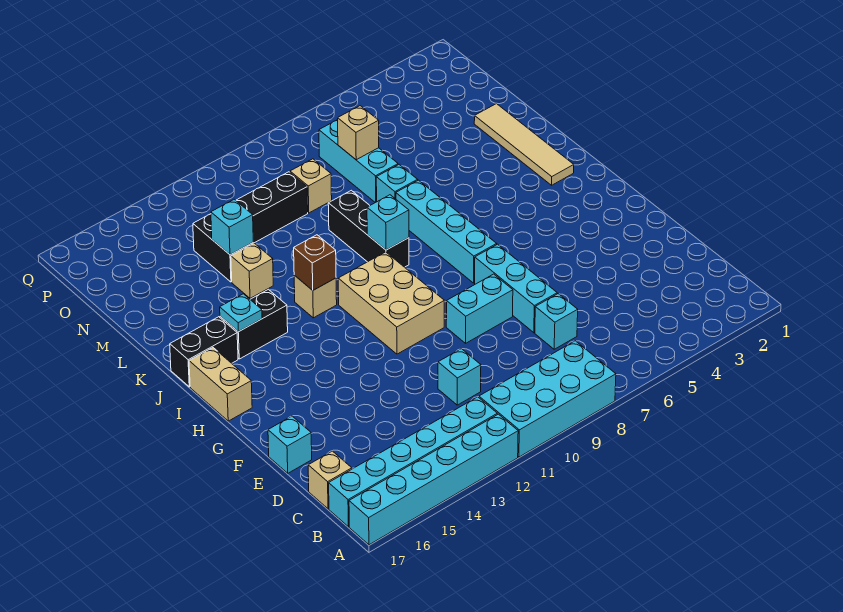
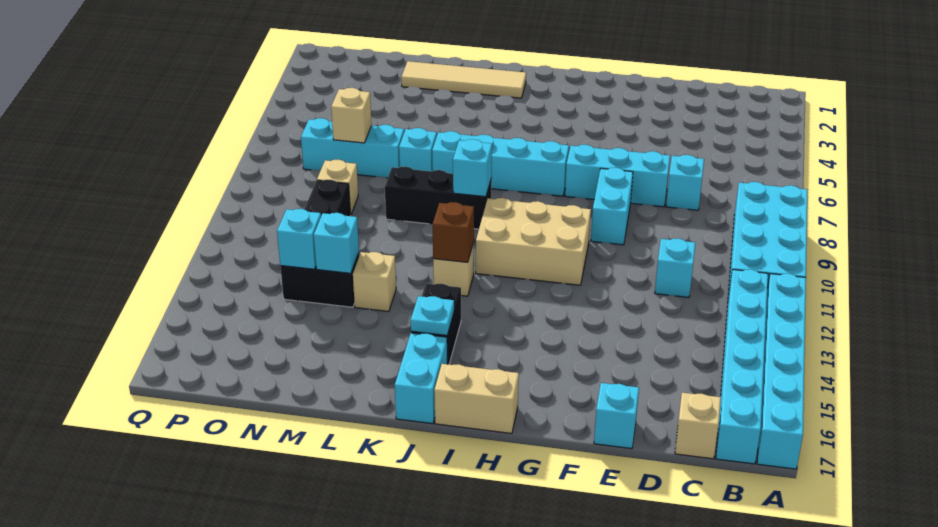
black brick J16:J17 level 1 -> cyan brick J16:J17 level 1
none -> cyan brick N13 level 2

